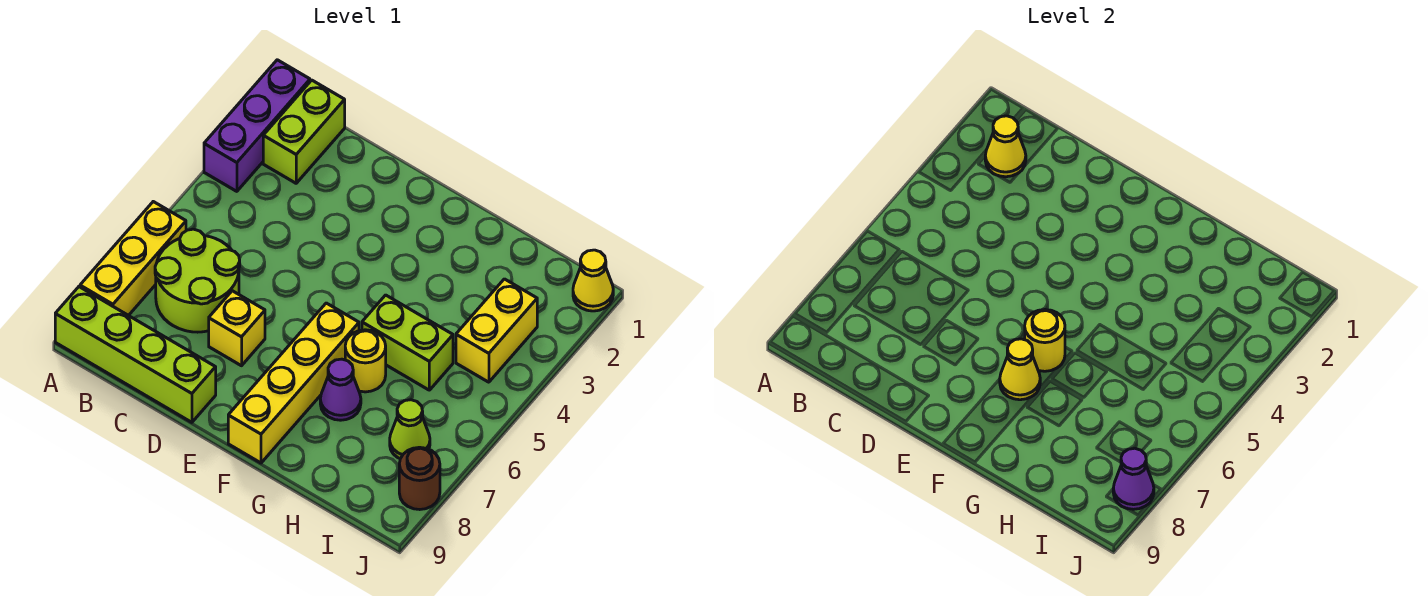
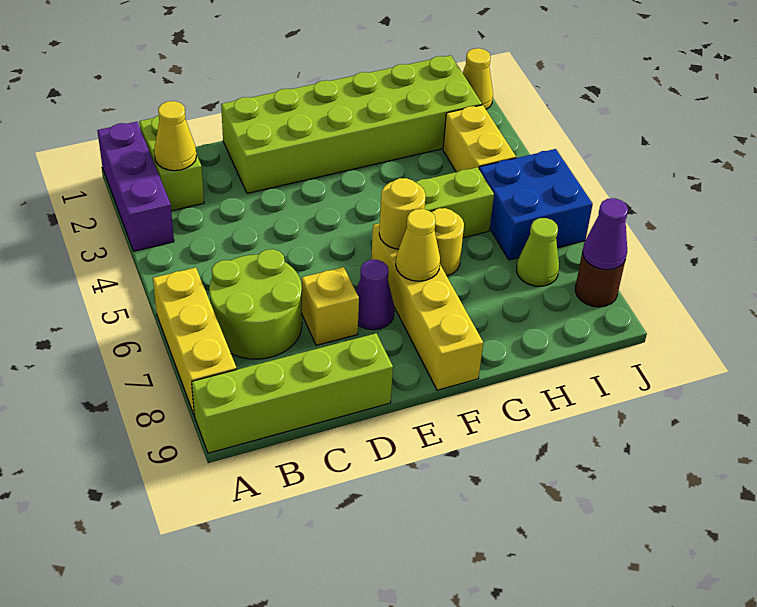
none -> lime brick D1:I2 level 1
purple cone G7 level 1 -> purple cone E7 level 1
none -> blue brick I5:J6 level 1

